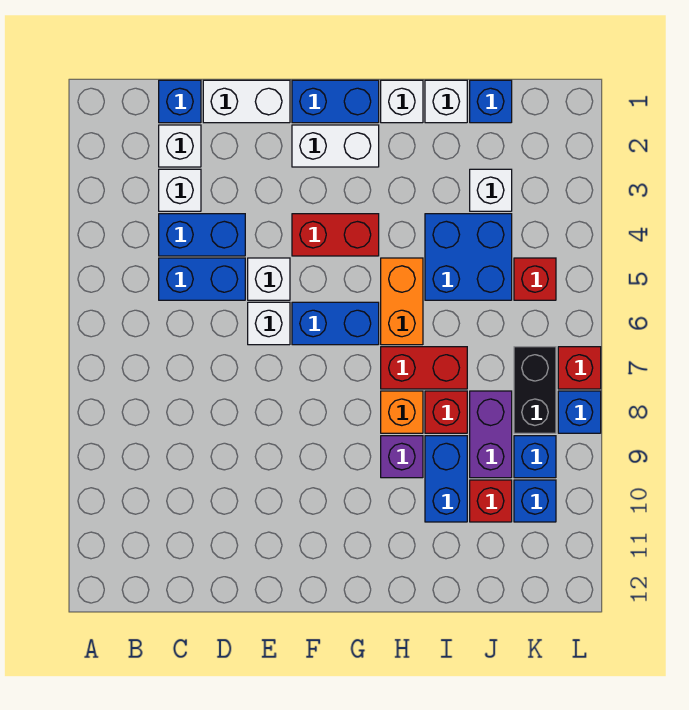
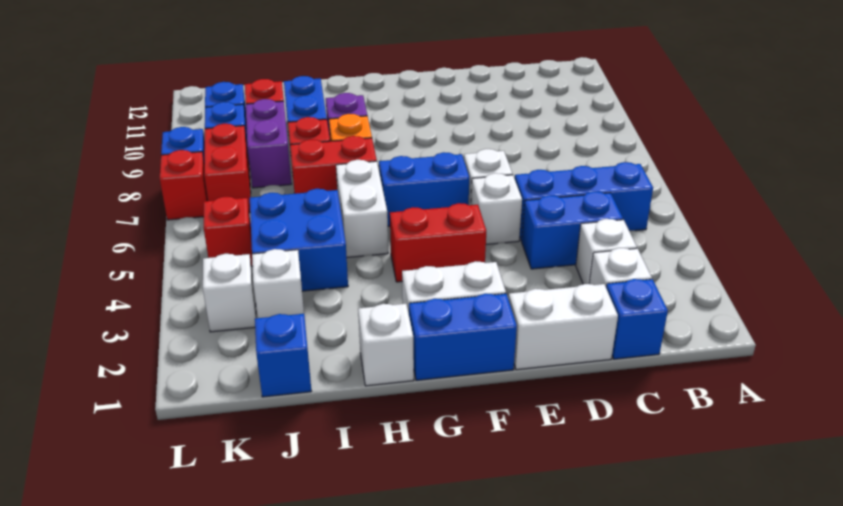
blue brick C5:D5 level 1 -> blue brick B5:D5 level 1
orange brick H5:H6 level 1 -> white brick H5:H6 level 1
white brick I1 level 1 -> white brick K3 level 1
black brick K7:K8 level 1 -> red brick K7:K8 level 1

